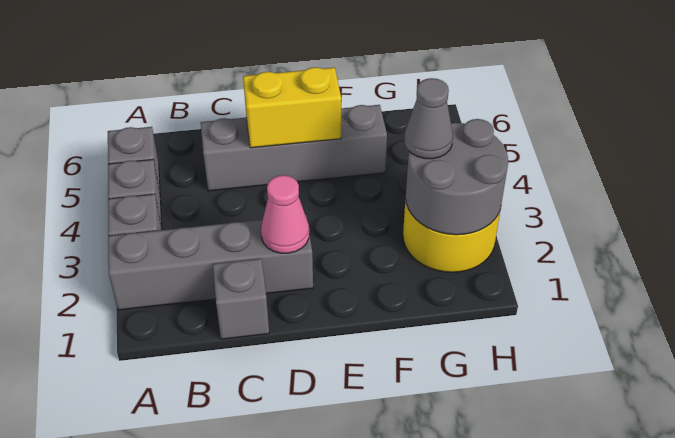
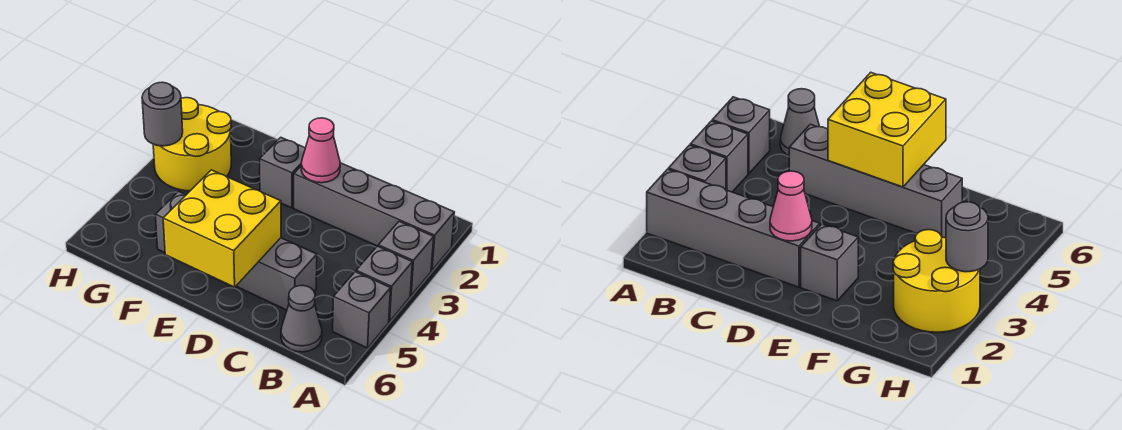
grey brick C1 level 1 -> grey brick E2 level 1
yellow brick D5:E5 level 2 -> yellow brick D5:E6 level 2
grey round brick G2:H3 level 2 -> grey round brick H3 level 2
grey cone G3 level 3 -> grey cone B6 level 1

